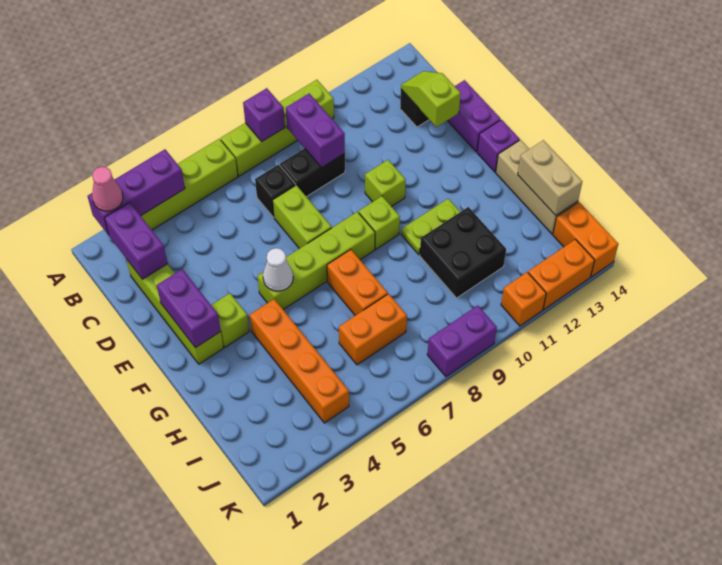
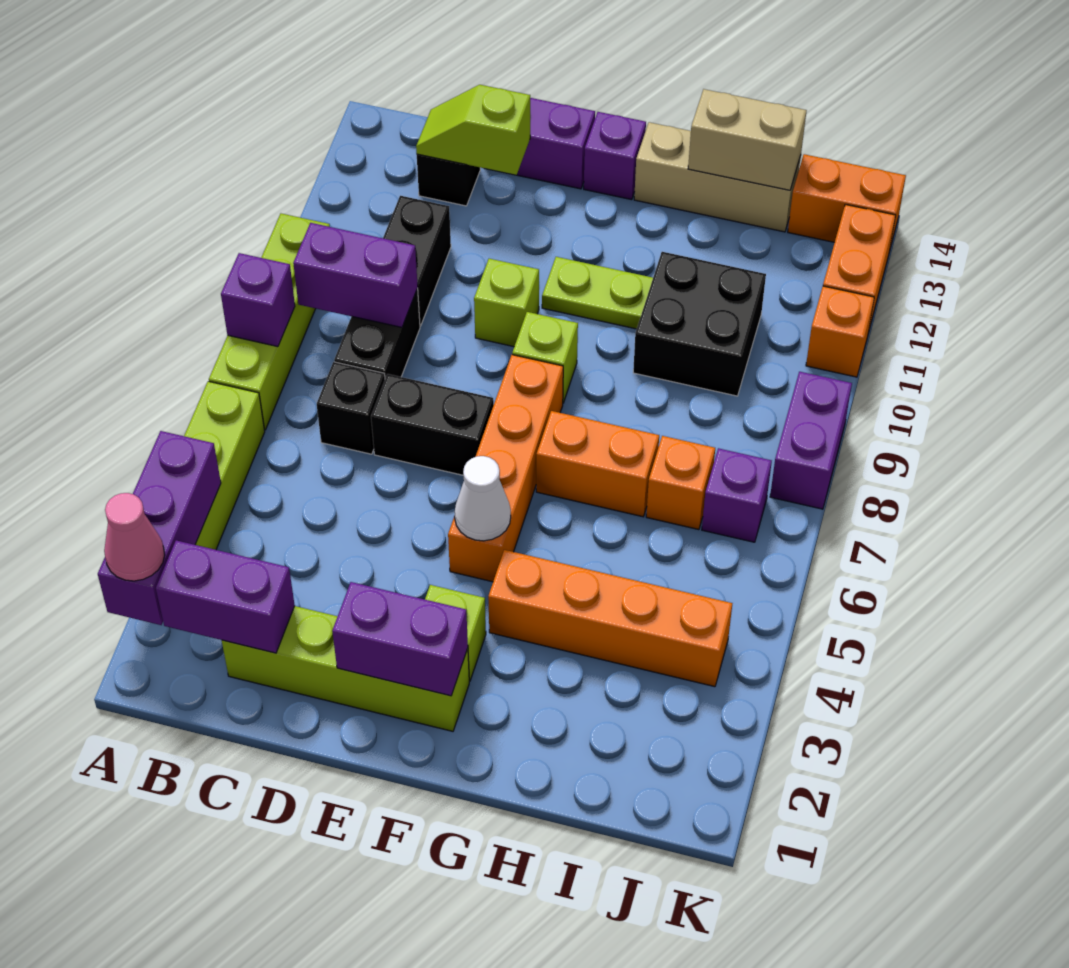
none -> black brick C10:C11 level 1
lime brick D7:E7 level 1 -> black brick D7:E7 level 1
lime brick F5:F8 level 1 -> orange brick F5:F8 level 1
lime plate G10:G11 level 1 -> lime plate F11:G11 level 1
orange brick I6:I7 level 1 -> orange brick I7 level 1
none -> purple brick J7 level 1

